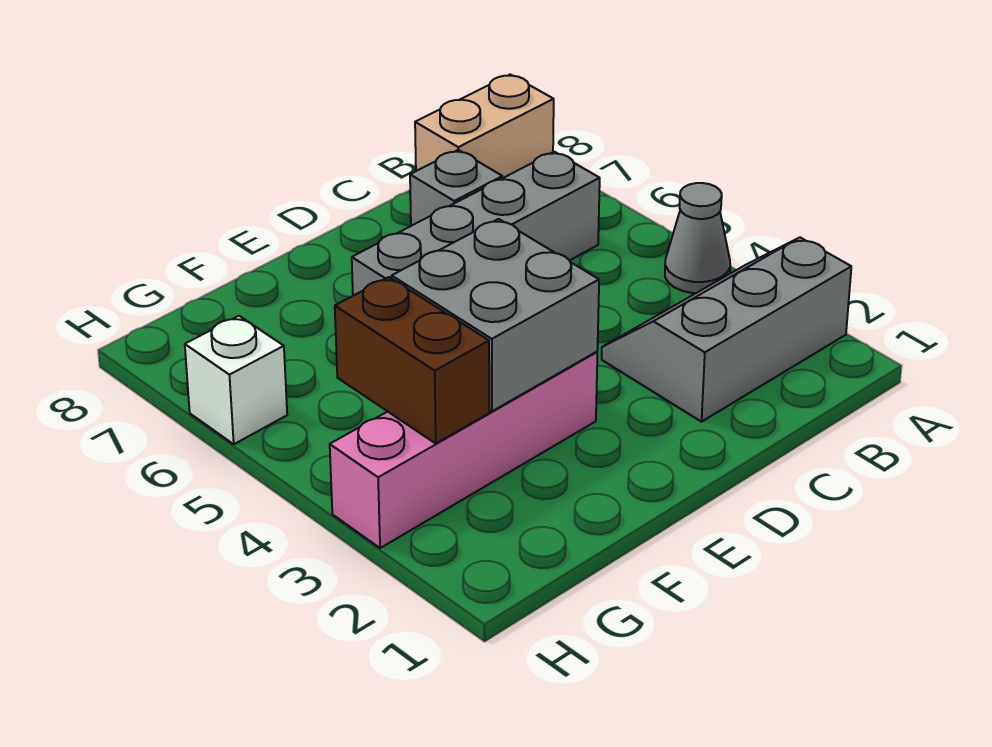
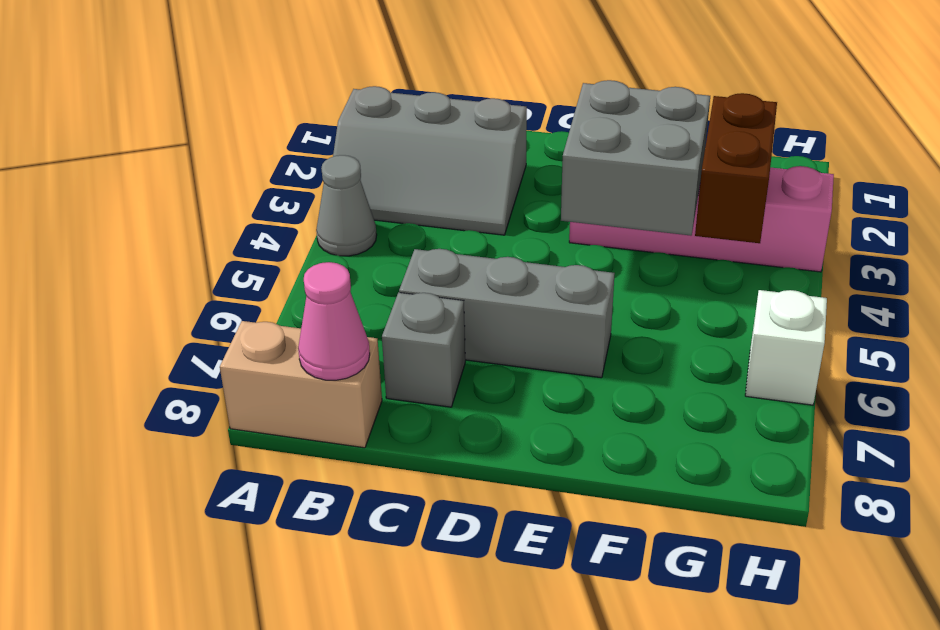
grey brick B6:E6 level 1 -> grey brick C6:E6 level 1
none -> pink cone B8 level 2

